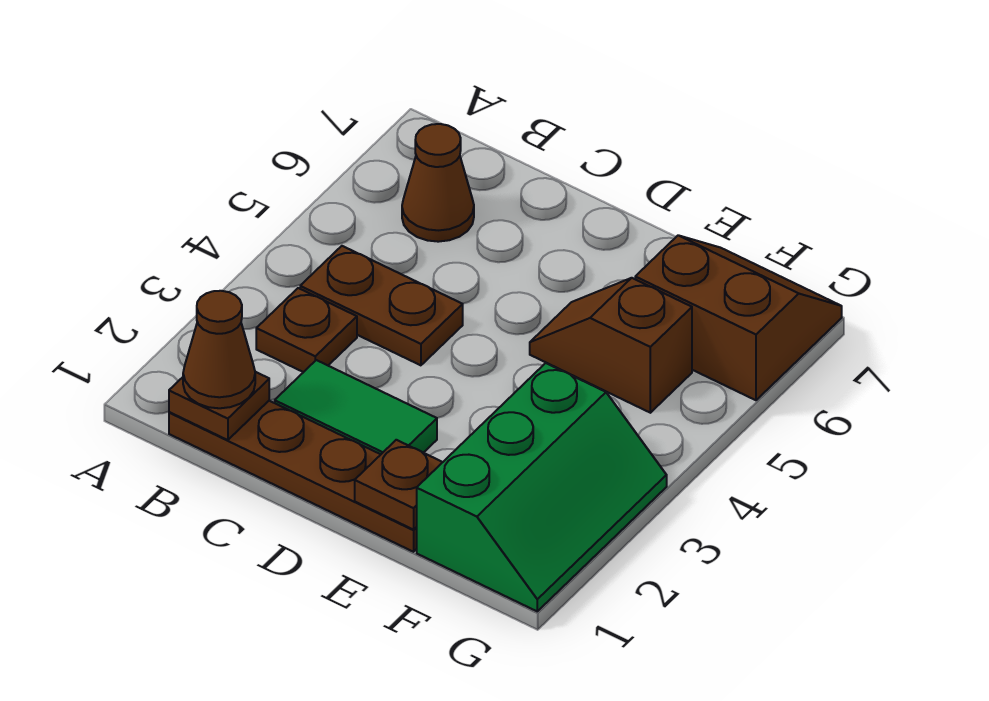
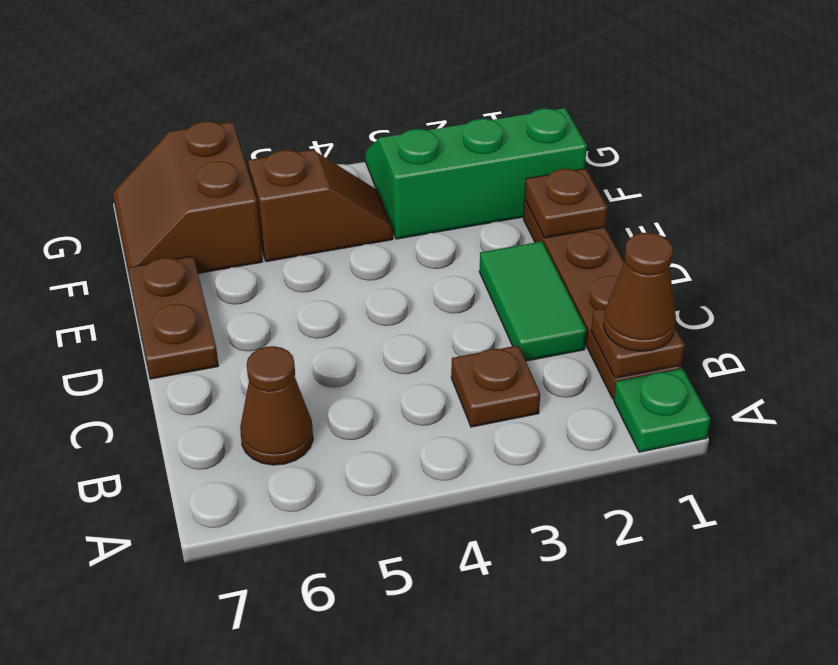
none -> green plate A1 level 1
brown plate B4:C4 level 1 -> brown plate D7:E7 level 1
brown slope E5:F5 level 1 top F -> brown slope F4:F5 level 1 top 5

